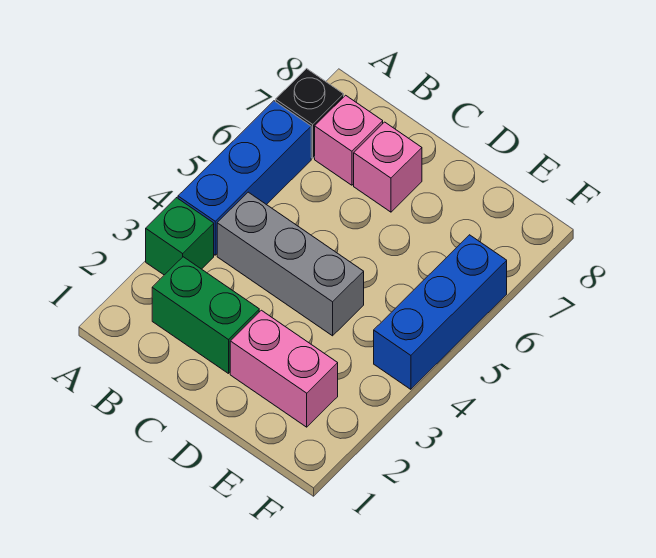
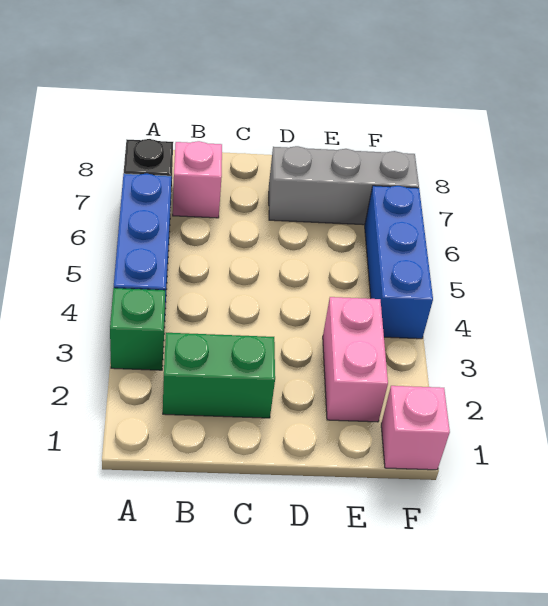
grey brick B4:D4 level 1 -> grey brick D7:F7 level 1
pink brick C7 level 1 -> pink brick F1 level 1
pink brick D2:E2 level 1 -> pink brick E2:E3 level 1

